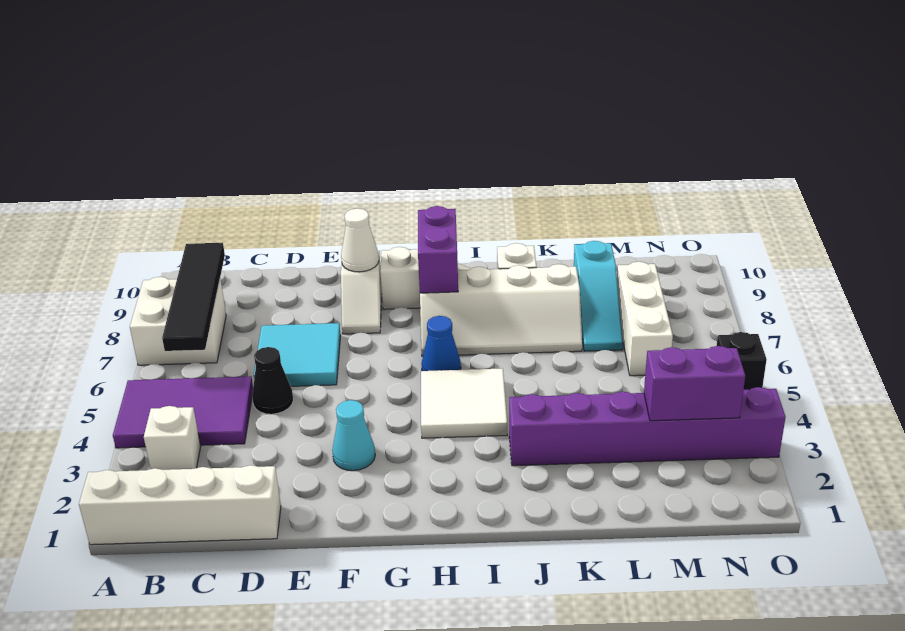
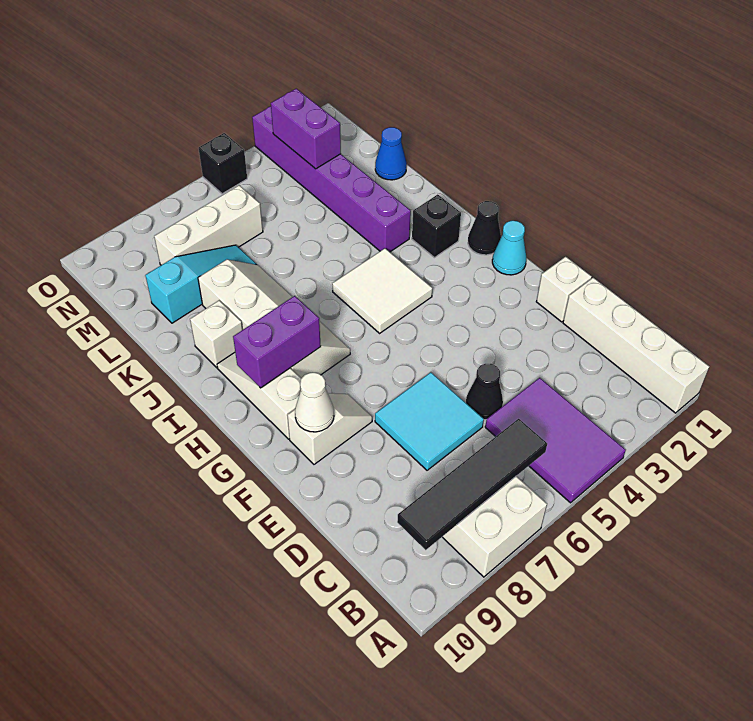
white brick B3 level 1 -> white brick E1 level 1
cyan cone F3 level 1 -> cyan cone G1 level 1
none -> black cone H1 level 1
blue cone H6 level 1 -> blue cone L1 level 1
none -> black brick I2 level 1

